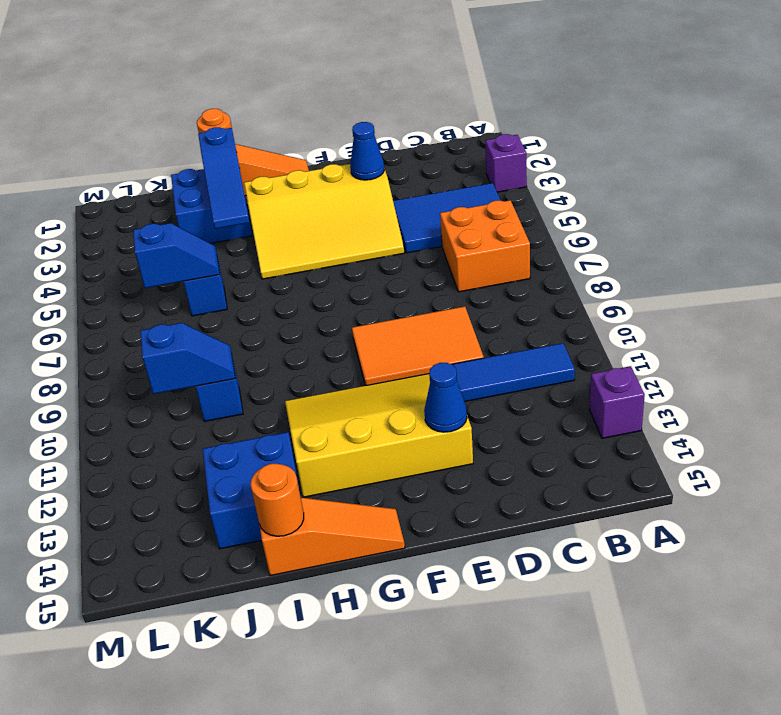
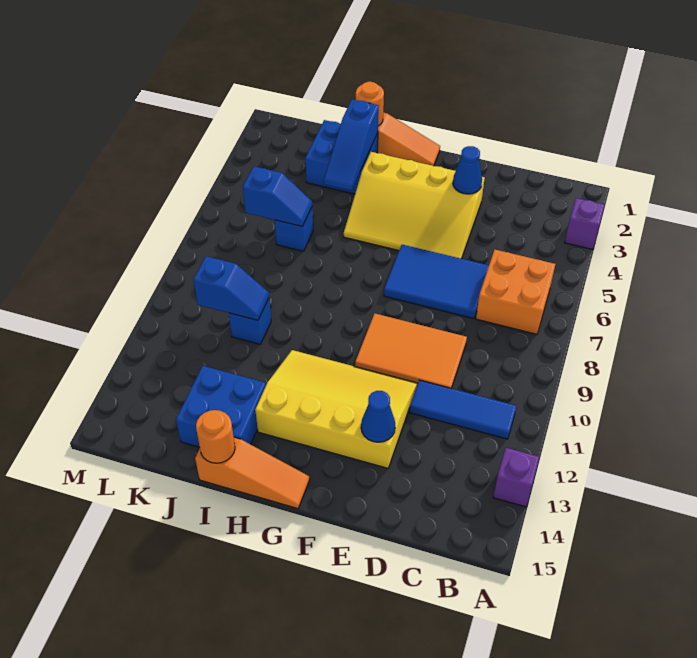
blue tile B4:D5 level 1 -> blue tile D6:F7 level 1

